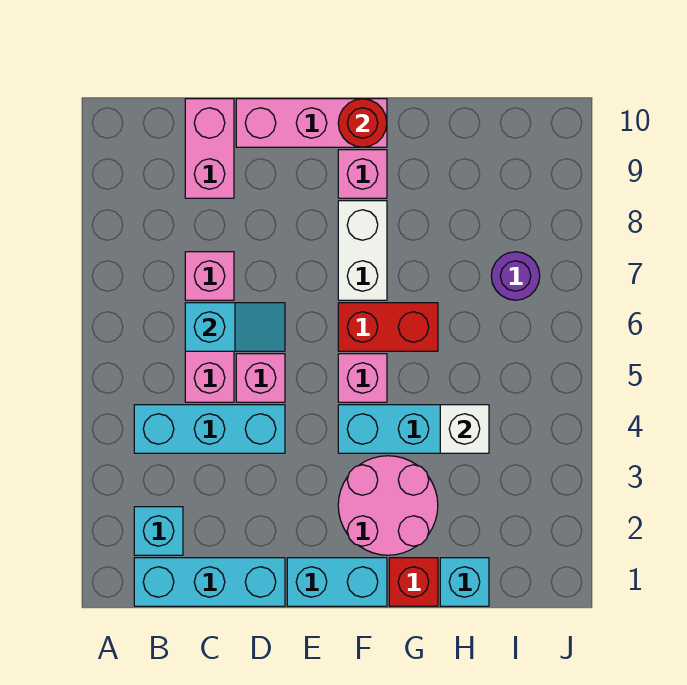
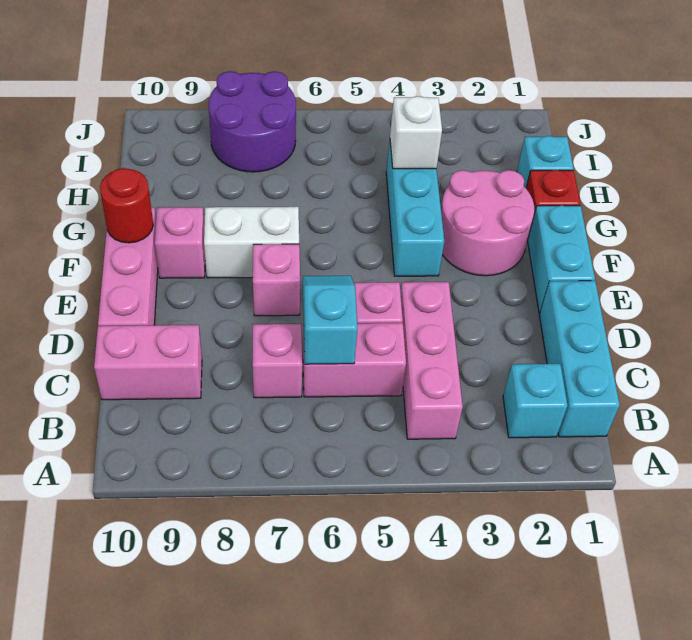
cyan brick B4:D4 level 1 -> pink brick B4:D4 level 1
pink brick F5 level 1 -> pink brick E7 level 1
red brick F6:G6 level 1 -> none
purple round brick I7 level 1 -> purple round brick I7:J8 level 1

